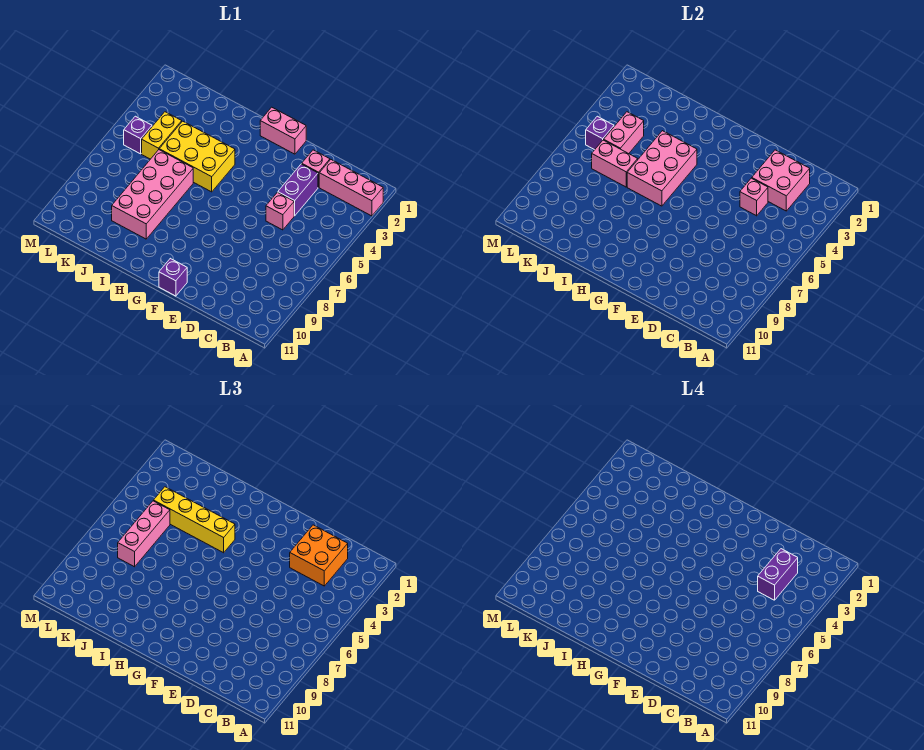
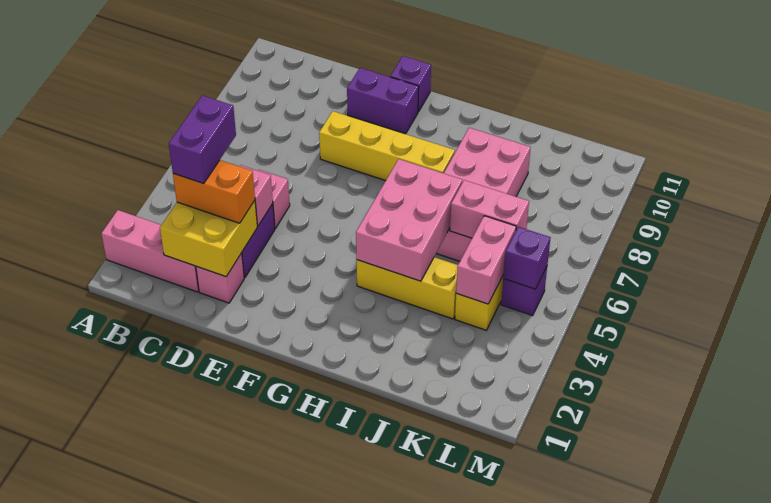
pink brick C2:D3 level 2 -> yellow brick C2:D3 level 2
orange brick C2:D3 level 3 -> orange brick C3:D3 level 3
none -> purple brick E10:F10 level 1
pink brick F1:G1 level 1 -> none
yellow brick H4:J5 level 1 -> yellow brick H4:J4 level 1
yellow brick H4:K4 level 3 -> yellow brick E8:H8 level 1
pink brick K5:K7 level 3 -> none

